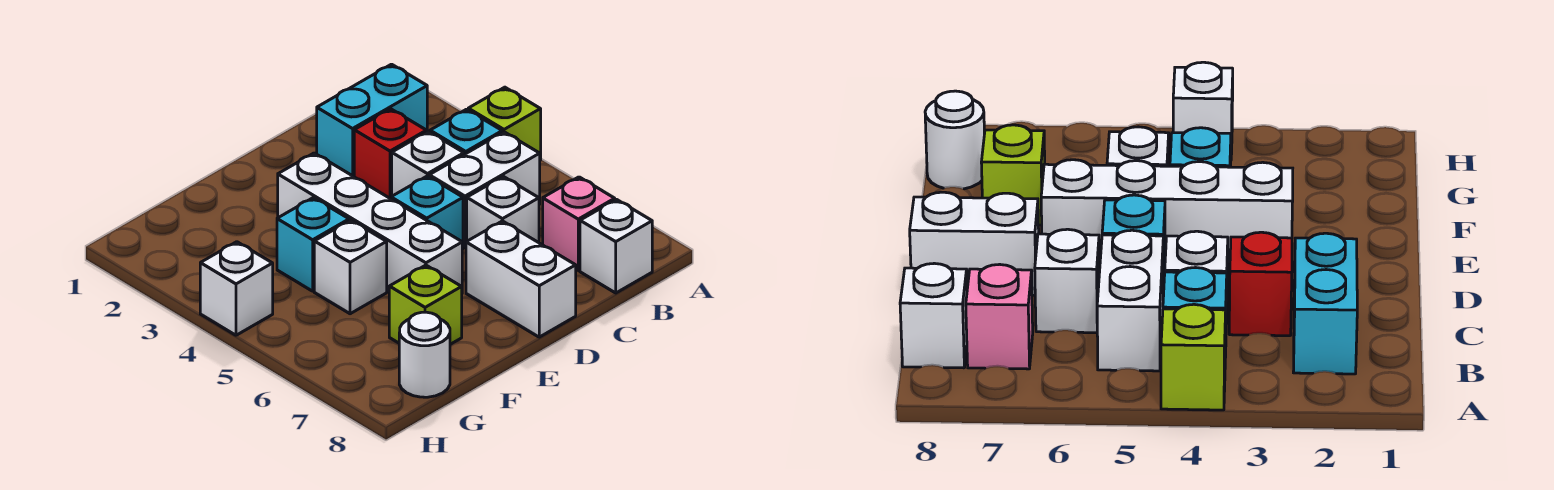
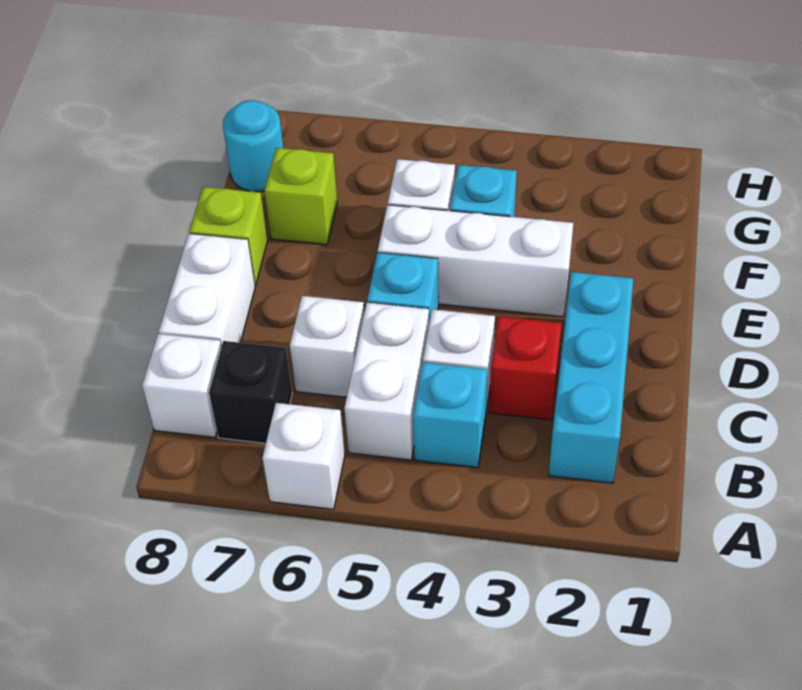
lime brick A4 level 1 -> lime brick E8 level 1
cyan brick B2:C2 level 1 -> cyan brick B2:D2 level 1
pink brick B7 level 1 -> black brick B7 level 1
white brick D7:D8 level 1 -> white brick C8:D8 level 1
white brick E3:E6 level 1 -> white brick E3:E5 level 1
white round brick G8 level 1 -> cyan round brick G8 level 1
white brick H4 level 1 -> white brick A6 level 1

